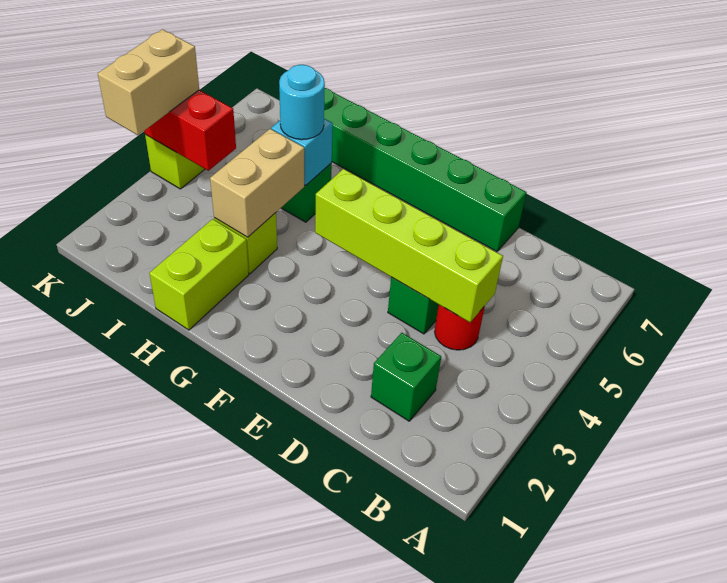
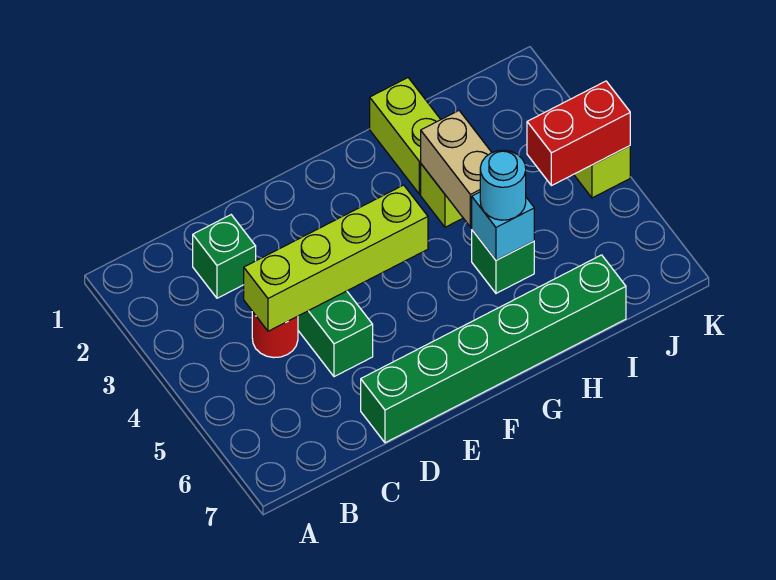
tan brick K3:K4 level 3 -> none

